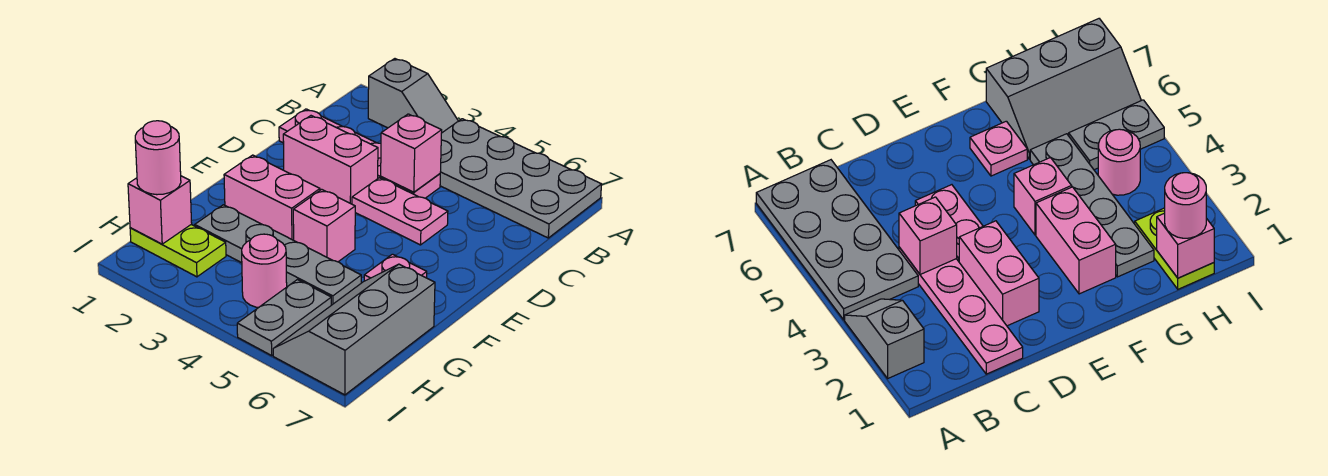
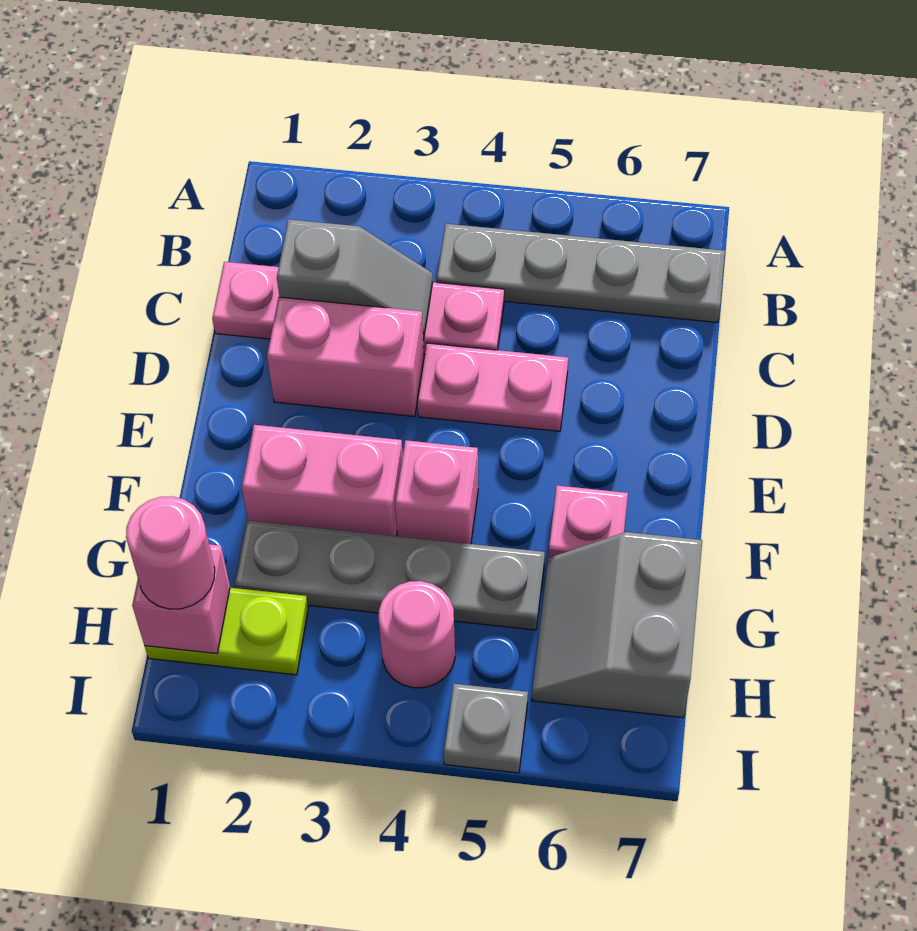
grey slope A2:A3 level 1 top 2 -> grey slope C2:C3 level 2 top 2
grey plate A4:B7 level 1 -> grey plate B4:B7 level 1
pink brick C4 level 2 -> none
grey slope G6:I7 level 1 top 7 -> grey slope G6:H7 level 1 top 7
grey plate H5:I5 level 1 -> grey plate I5 level 1

